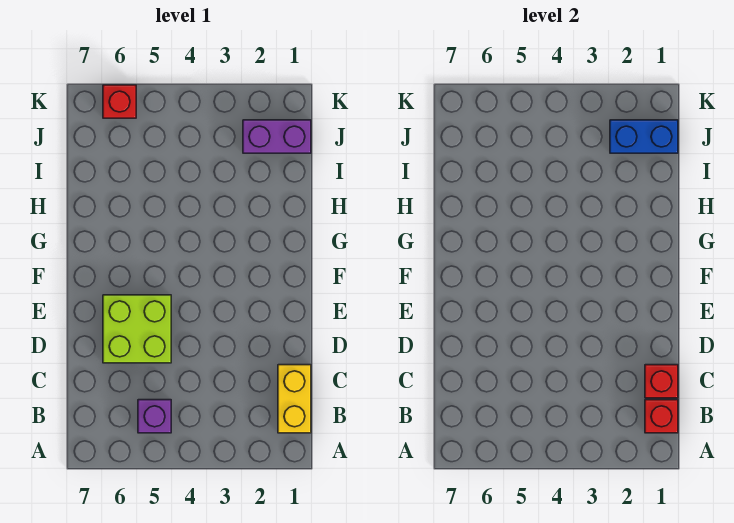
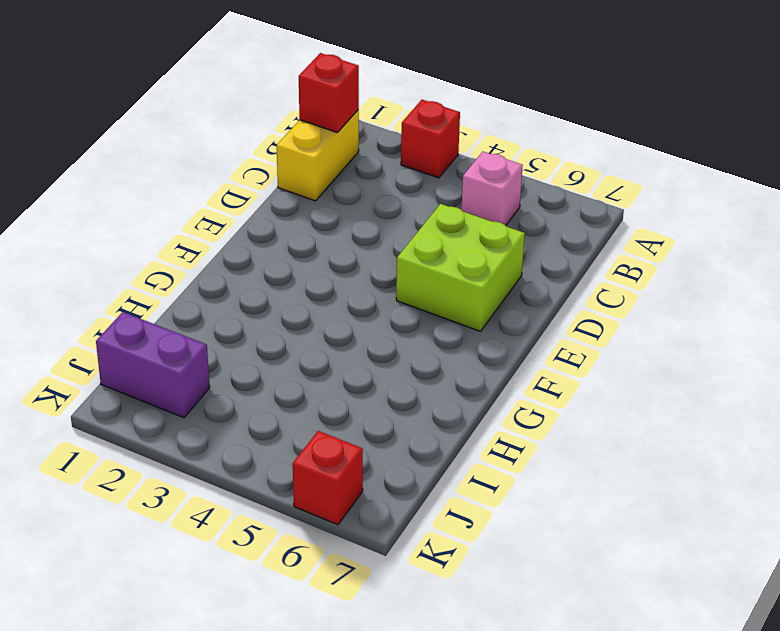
purple brick B5 level 1 -> pink brick B5 level 1
red brick C1 level 2 -> red brick A3 level 1
blue brick J1:J2 level 2 -> none

